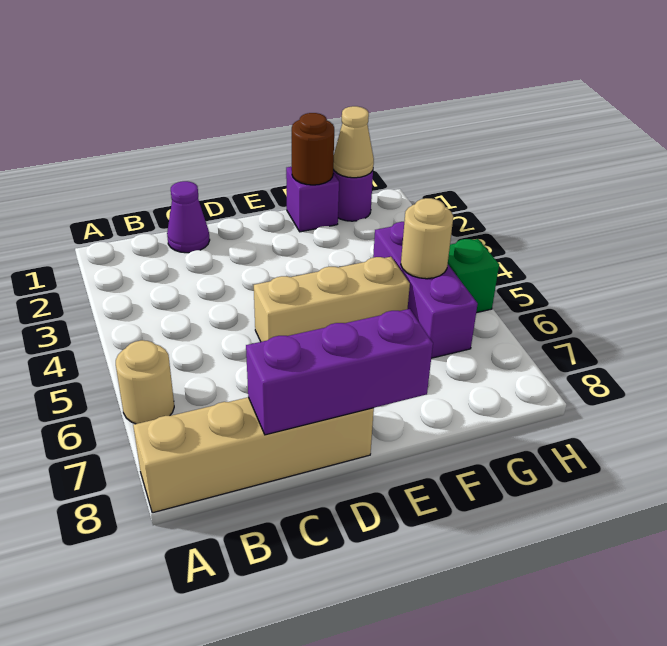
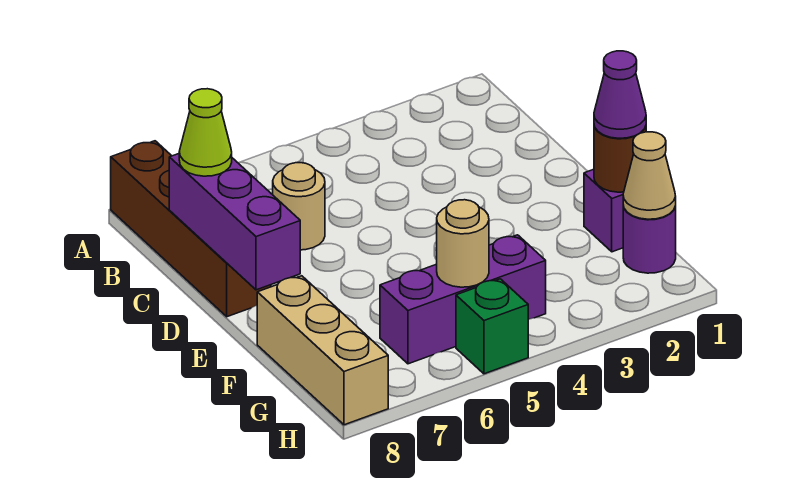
tan round brick A6 level 1 -> tan round brick C6 level 1
tan brick A8:D8 level 1 -> brown brick A8:D8 level 1
purple cone C1 level 1 -> purple cone F1 level 3
none -> lime cone C8 level 3
tan brick D5:F5 level 1 -> tan brick F8:H8 level 1

